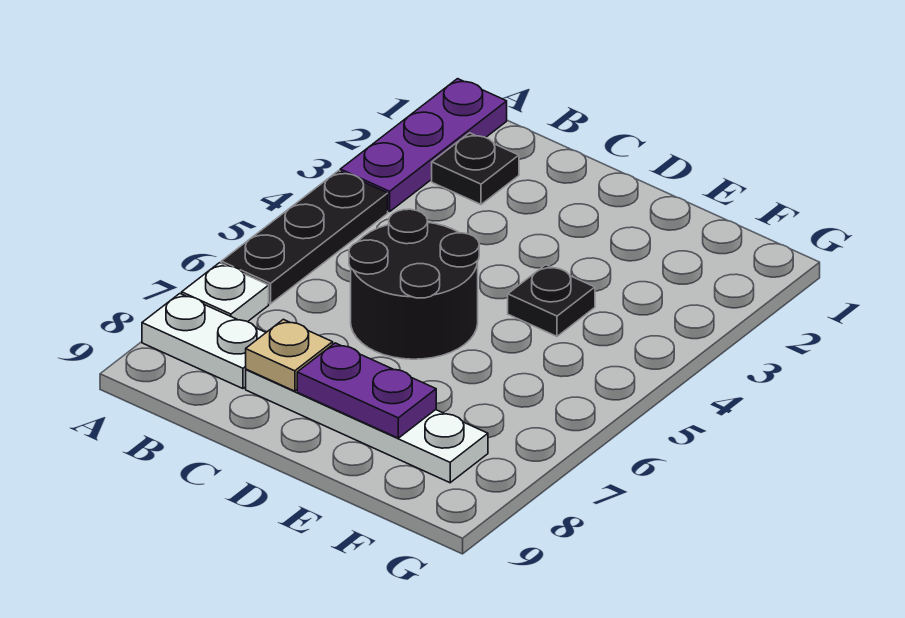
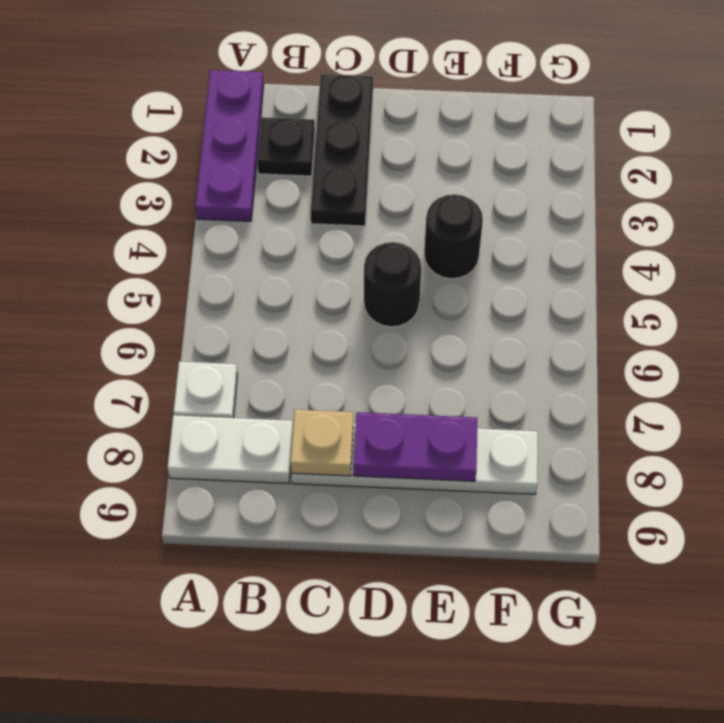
black plate A4:A6 level 1 -> black plate C1:C3 level 1
black round brick C5:D6 level 1 -> black round brick D5 level 1
black plate E4 level 1 -> black round brick E4 level 1

